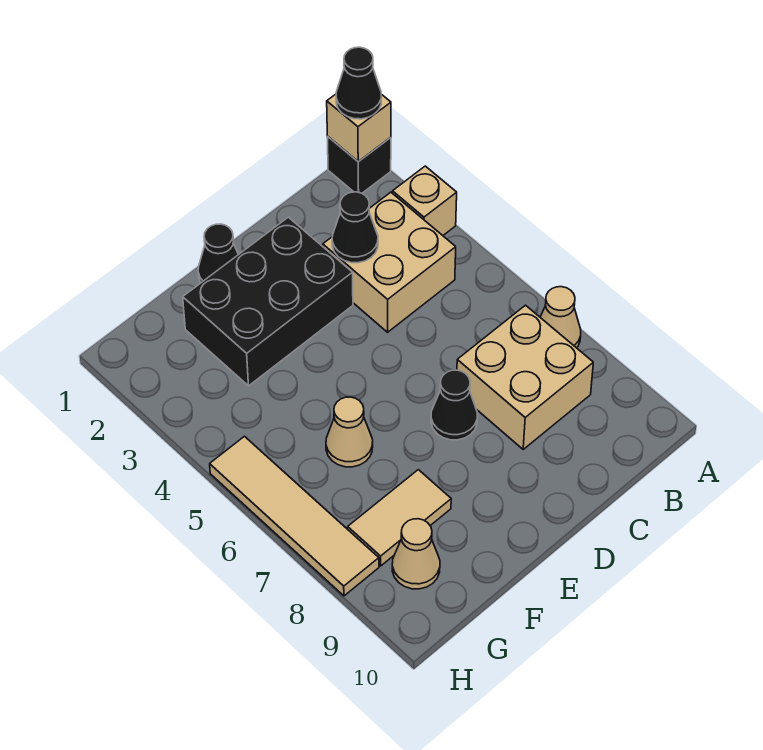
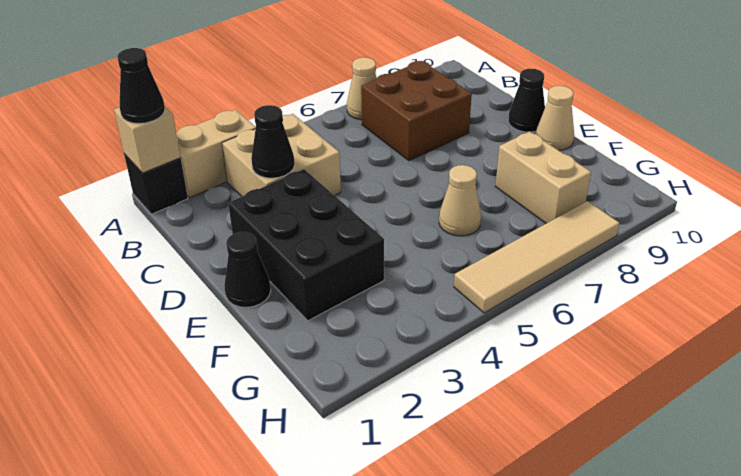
tan brick A3 level 1 -> tan brick A2:A3 level 1
tan brick B7:C8 level 1 -> brown brick B7:C8 level 1
black cone D7 level 1 -> black cone D10 level 1
tan tile F8:G8 level 1 -> tan brick F8:G8 level 1
tan cone G9 level 1 -> tan cone E10 level 1

